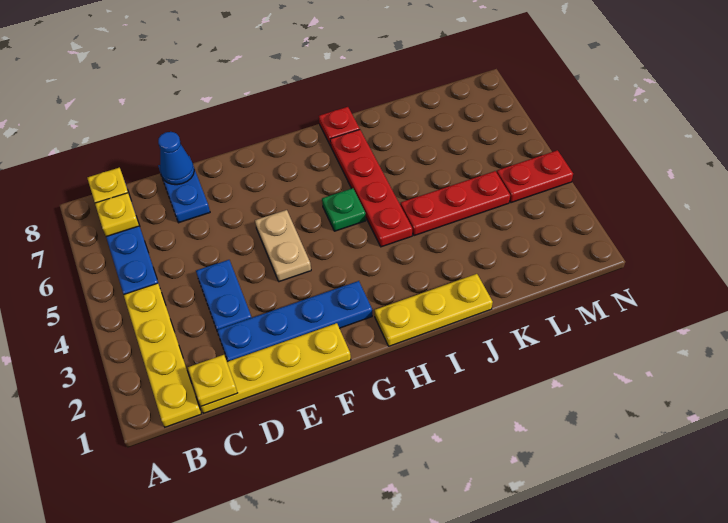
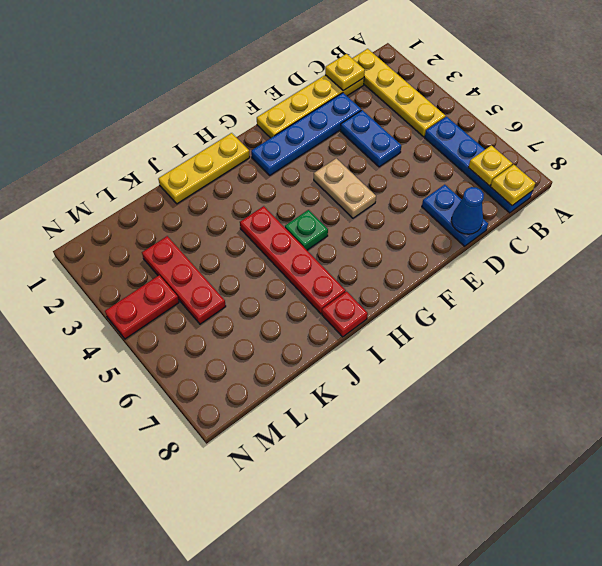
red plate J4:L4 level 1 -> red plate L3:L5 level 1

